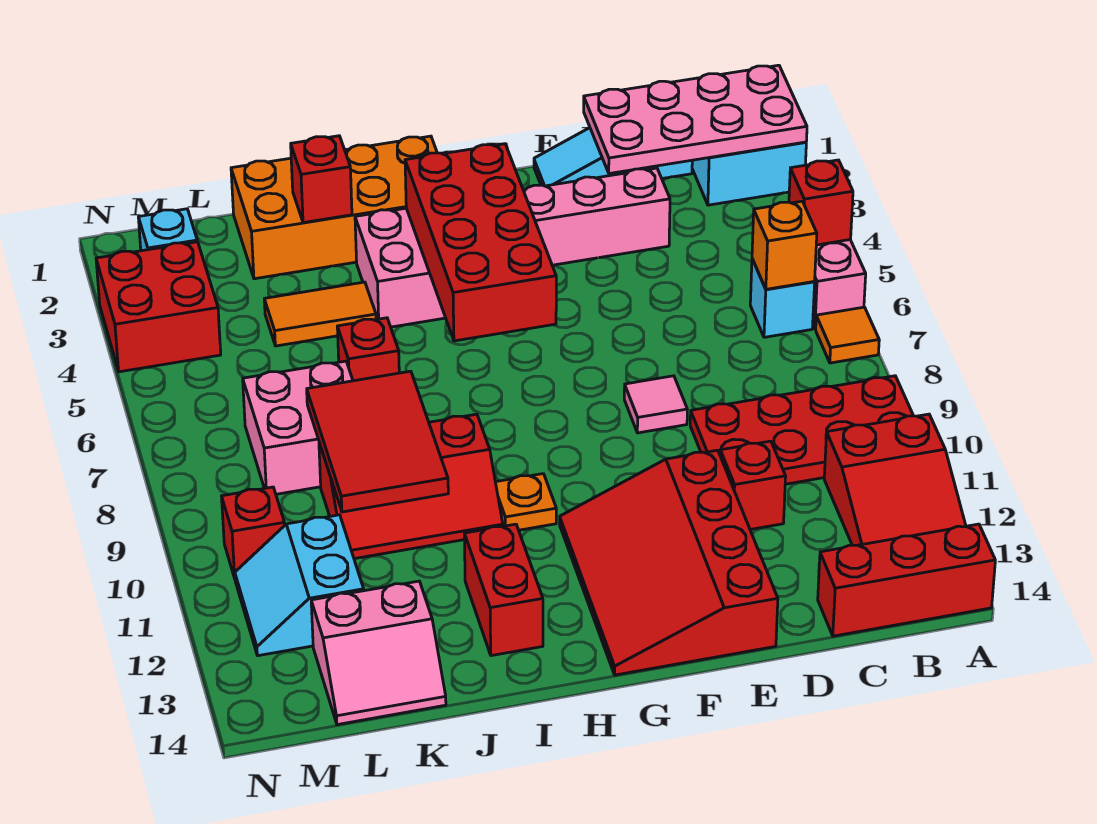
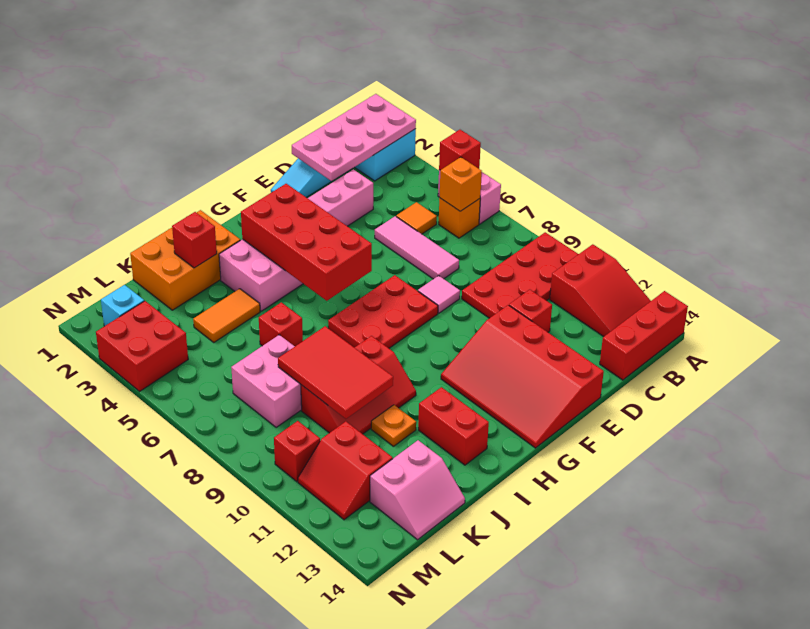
orange tile A7 level 1 -> orange tile C5 level 1
cyan brick B6 level 1 -> orange brick B6 level 1
none -> pink tile D5:D7 level 1
none -> red plate F7:H8 level 1
orange brick H1:K2 level 1 -> orange brick I1:K2 level 1
orange plate H10 level 1 -> orange plate J11 level 1
cyan slope L11:M12 level 1 top L -> red slope L11:M12 level 1 top L

